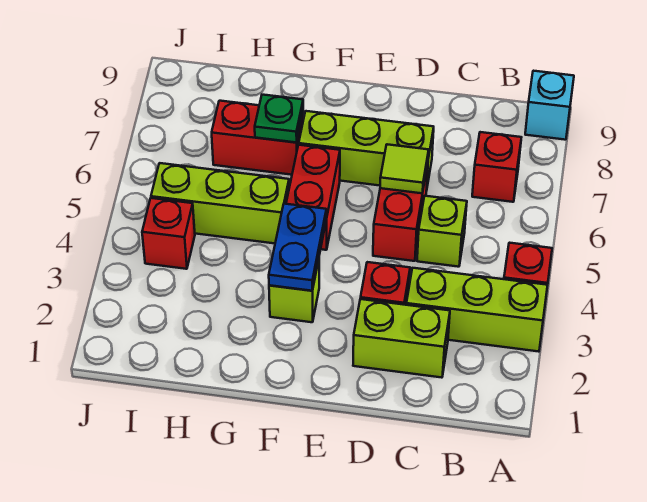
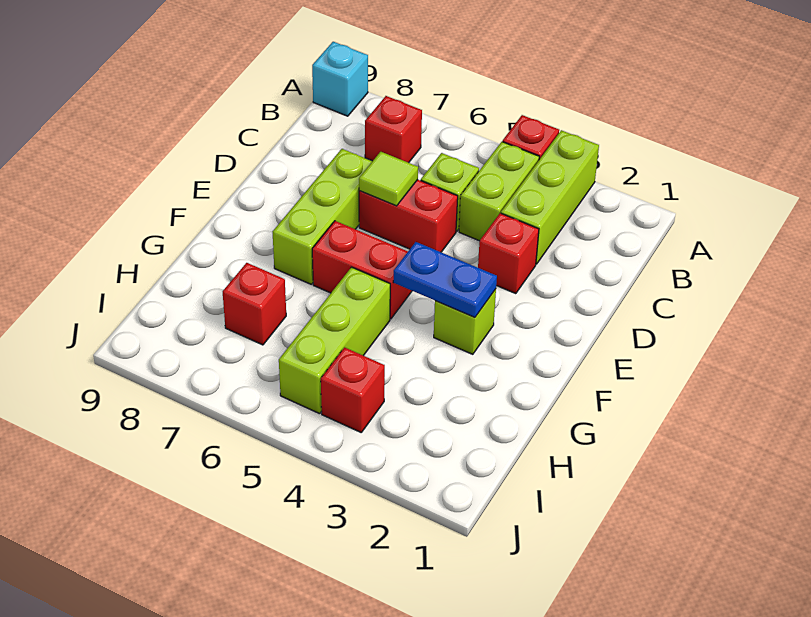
lime brick C2:D2 level 1 -> lime brick B4:C4 level 1
red brick G7:H7 level 1 -> red brick H7 level 1
green plate G7 level 2 -> none

